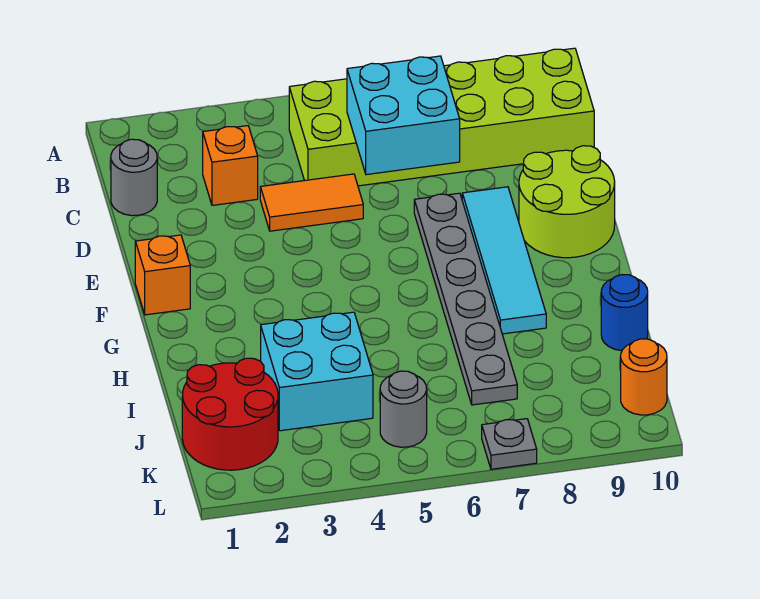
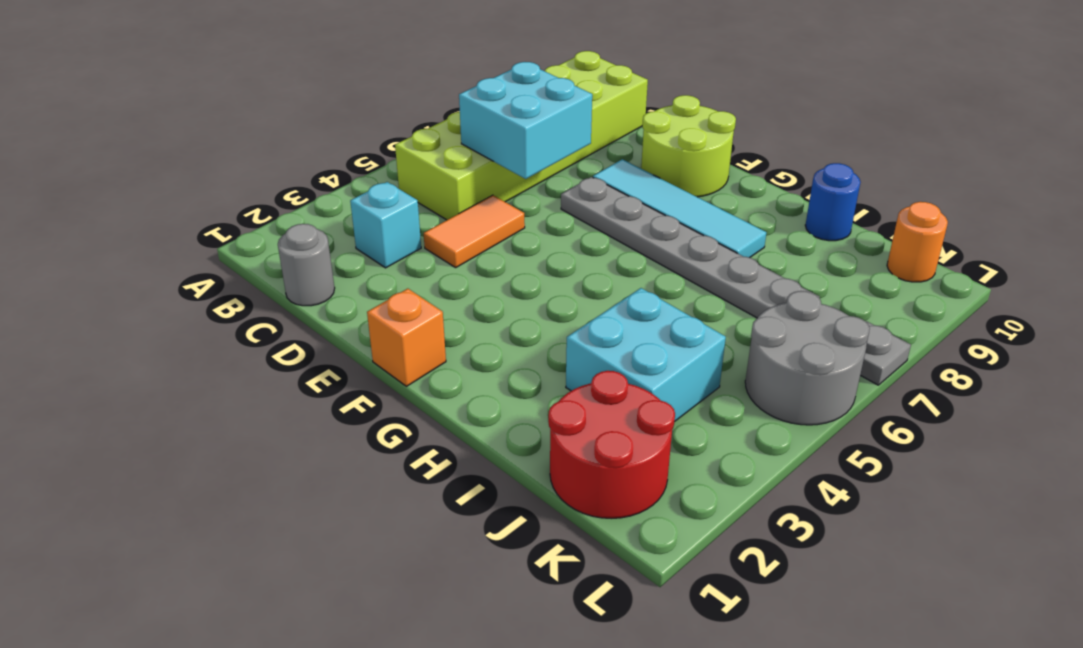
orange brick C3 level 1 -> cyan brick C3 level 1
grey round brick K5 level 1 -> grey round brick K5:L6 level 1

